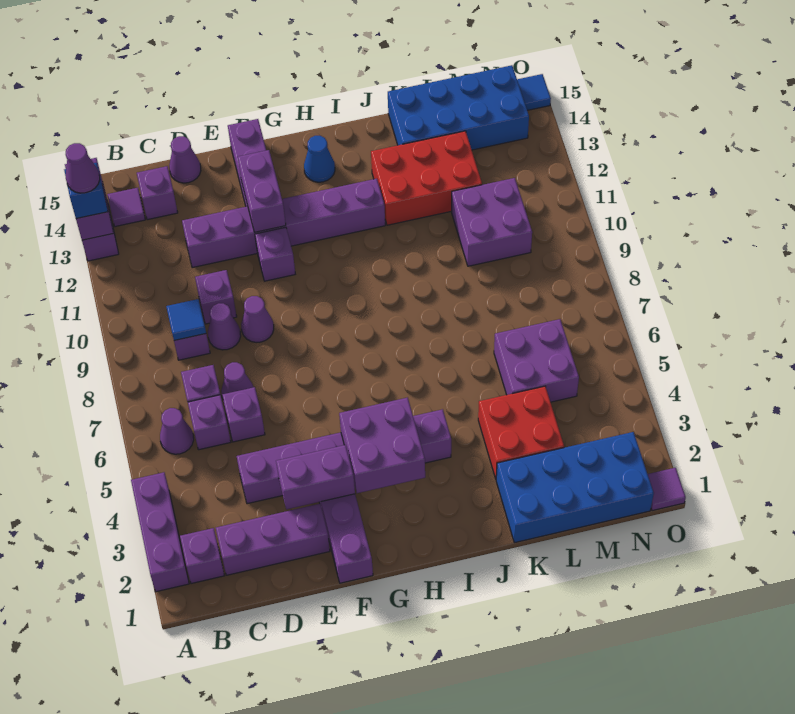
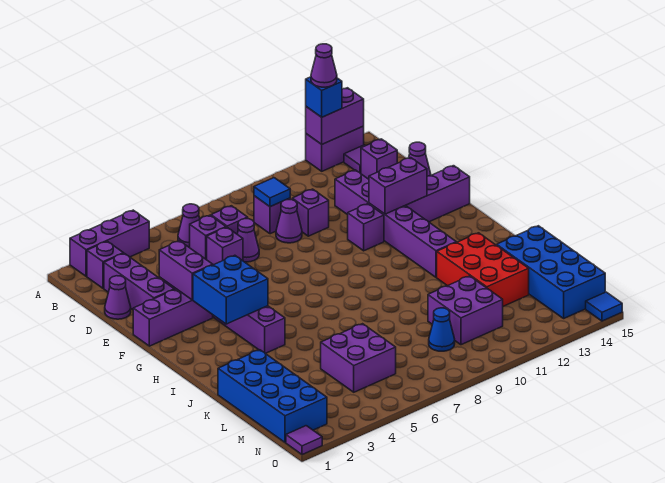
purple cone E9 level 1 -> purple cone D1 level 1
purple brick G3:H4 level 2 -> blue brick G3:H4 level 2
blue cone H14 level 1 -> blue cone M9 level 1
red brick K3:L4 level 1 -> none

